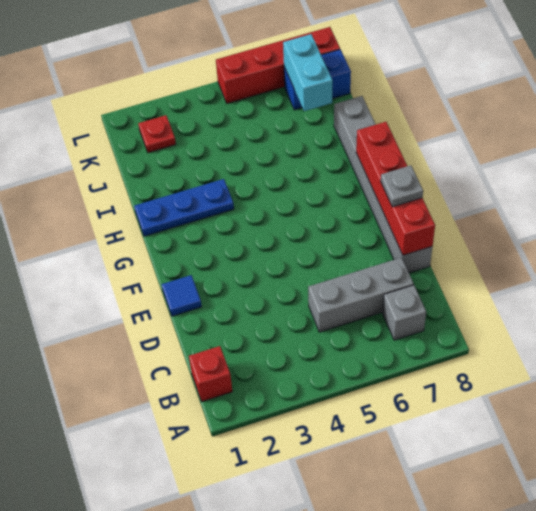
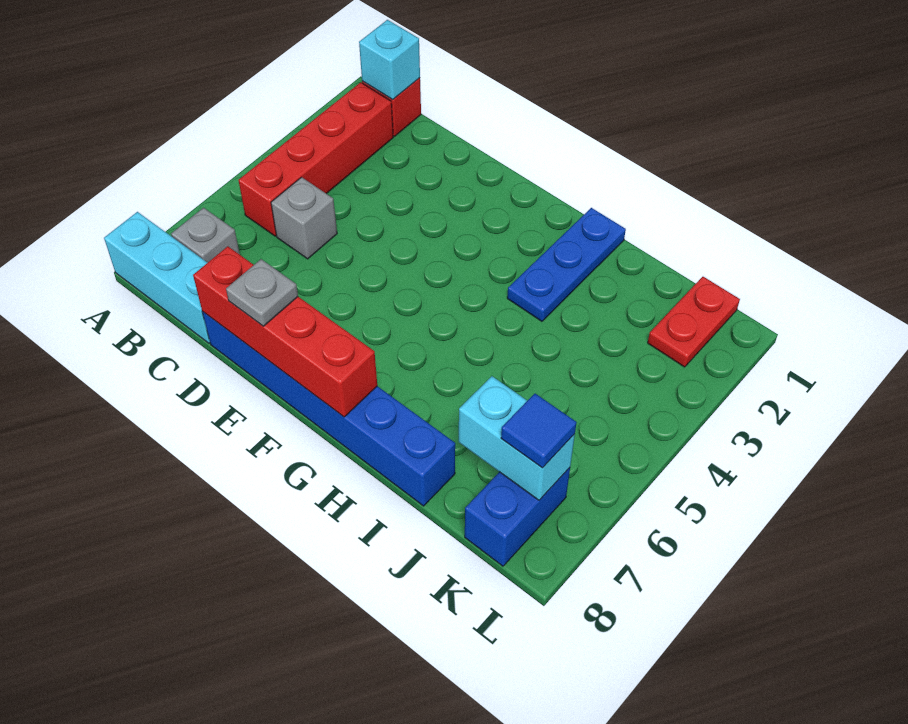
none -> cyan brick A8:C8 level 1
none -> cyan brick B1 level 2
grey brick C5:C7 level 1 -> grey brick C5 level 1
grey brick D8:I8 level 1 -> blue brick D8:I8 level 1
blue tile E1 level 1 -> blue tile K7 level 3
red plate K2 level 1 -> red plate K1:K2 level 1
red brick L5:L8 level 1 -> red brick B2:B5 level 1

